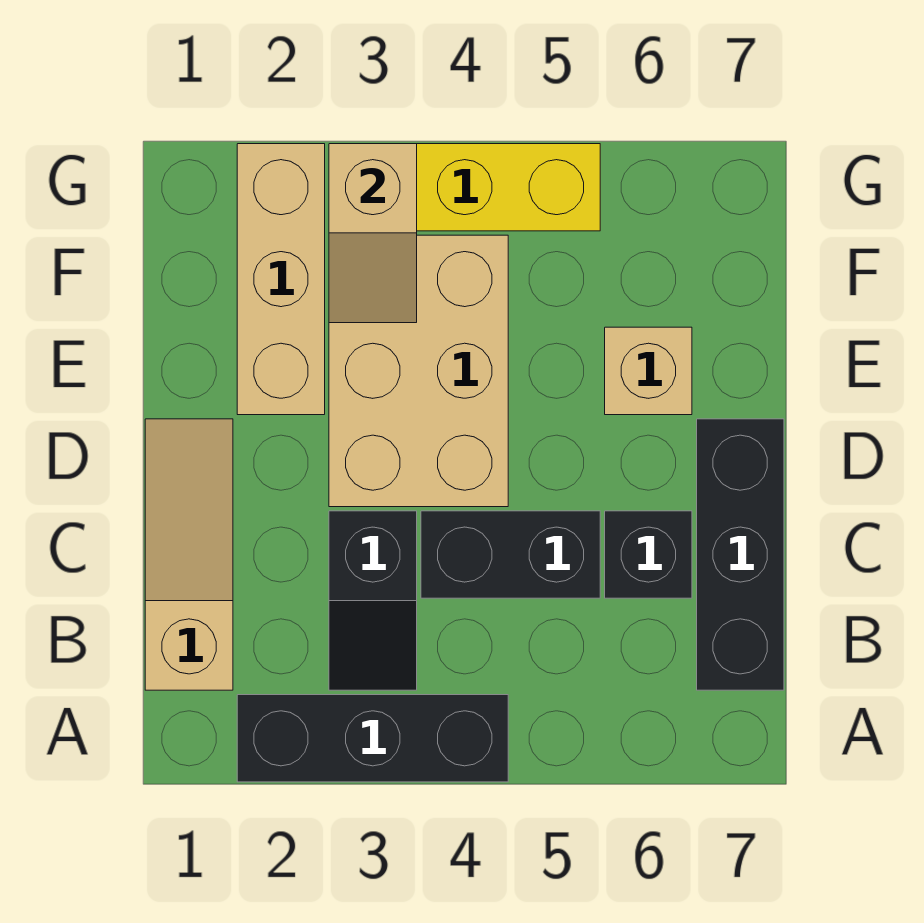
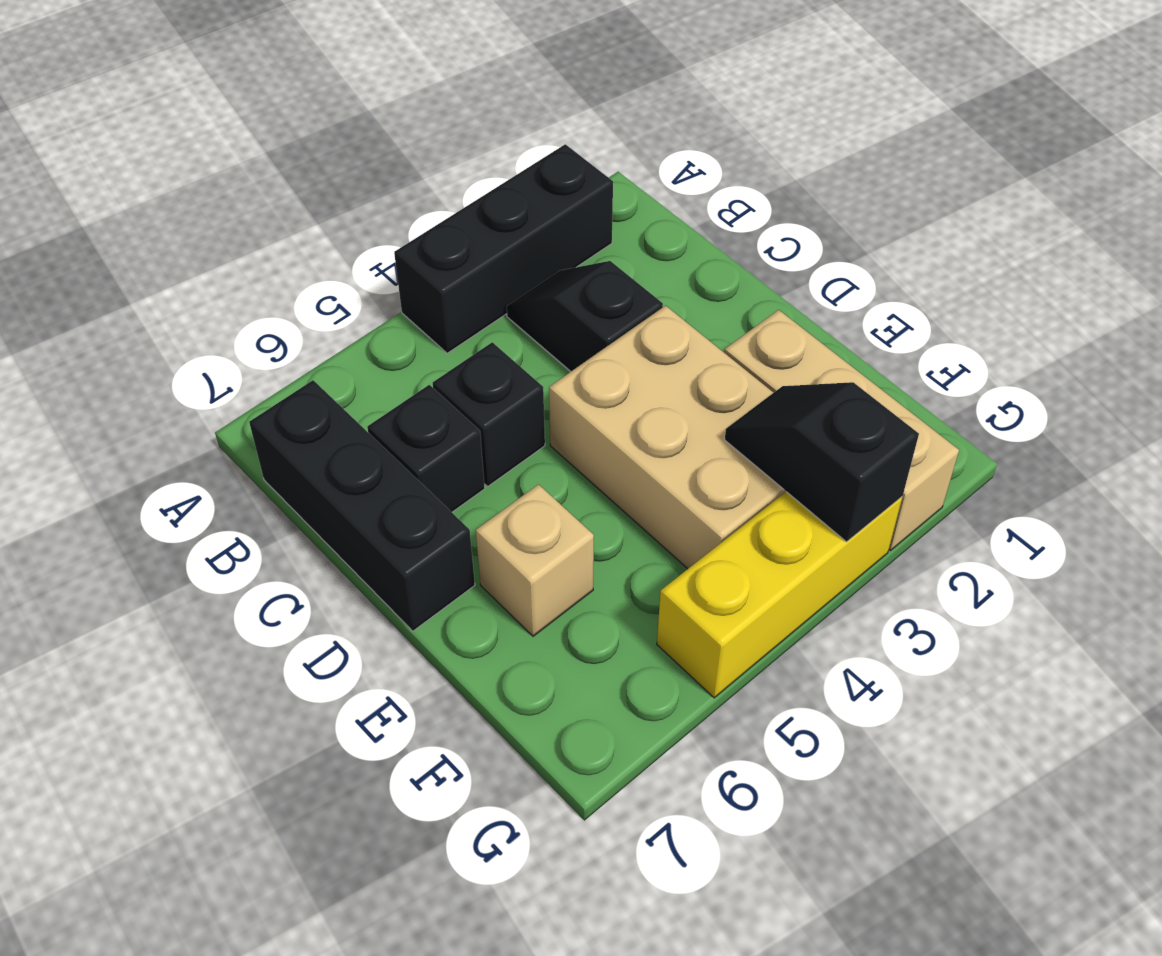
tan slope B1:D1 level 1 top B -> none
black brick C4:C5 level 1 -> black brick C5 level 1
tan slope F3:G3 level 2 top G -> black slope F3:G3 level 2 top G

